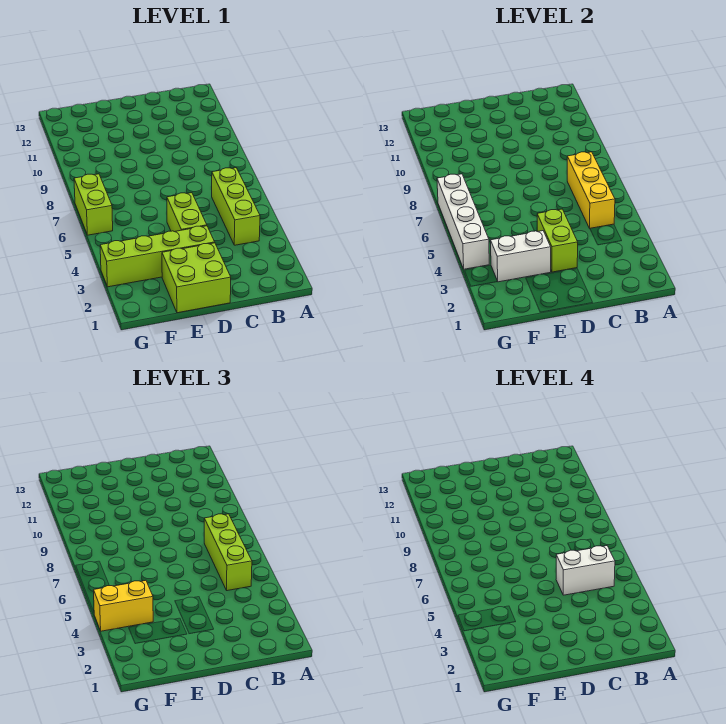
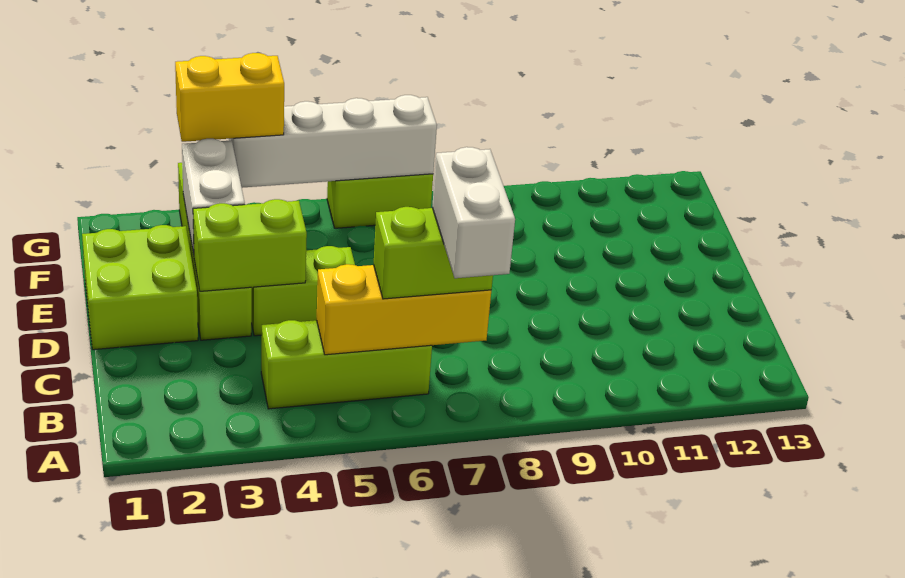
lime brick B5:B7 level 3 -> lime brick B6:B7 level 3
white brick B5:C5 level 4 -> white brick A7:B7 level 4
yellow brick F4:G4 level 3 -> yellow brick G3:G4 level 3

